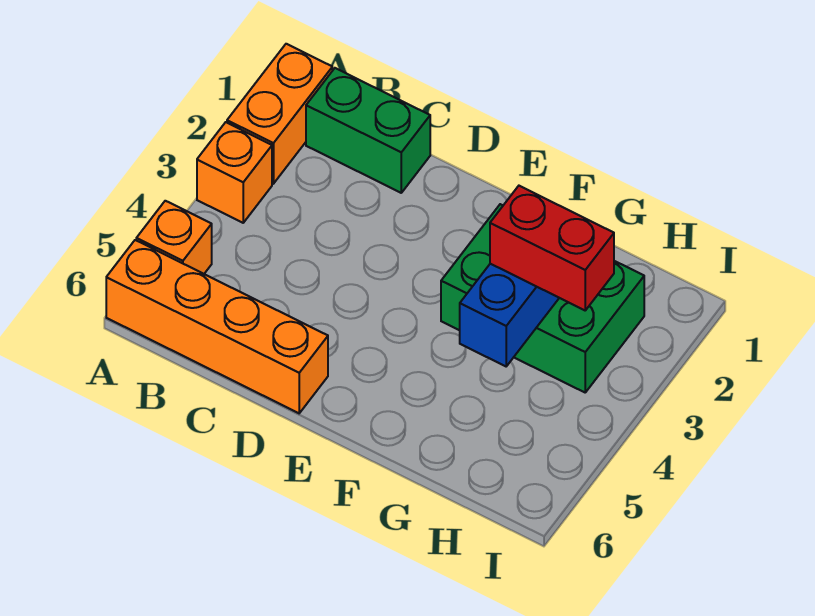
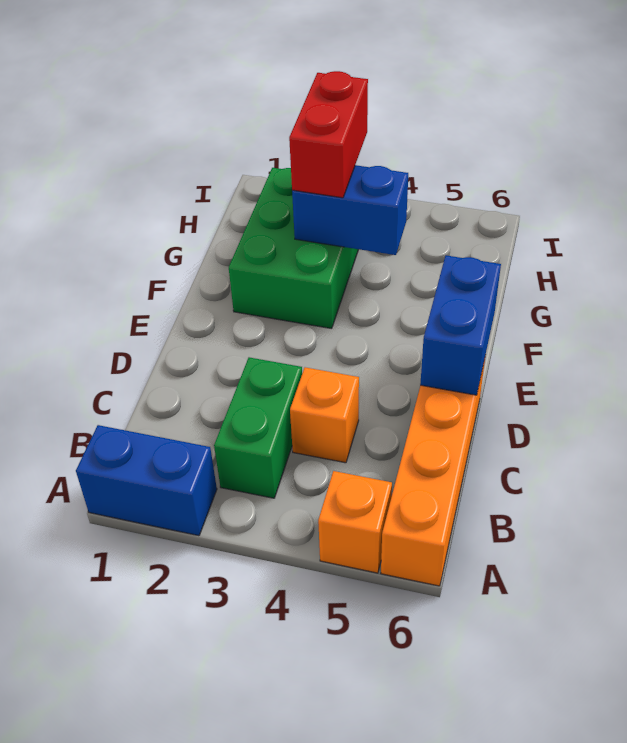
orange brick A1:A2 level 1 -> blue brick A1:A2 level 1
orange brick A3 level 1 -> orange brick C4 level 1
green brick B1:C1 level 1 -> green brick B3:C3 level 1
none -> blue brick D6:E6 level 2

